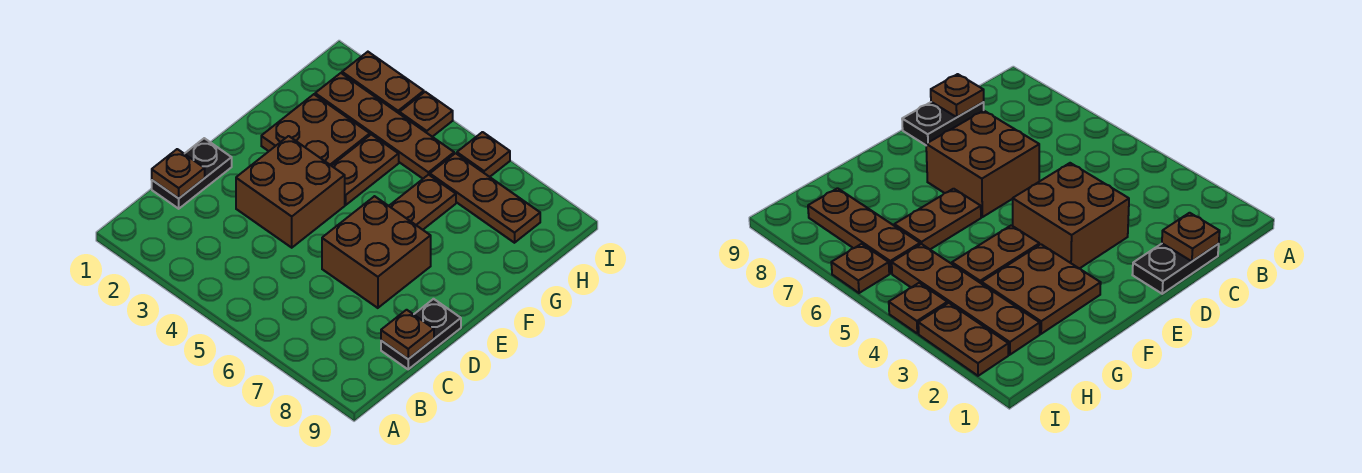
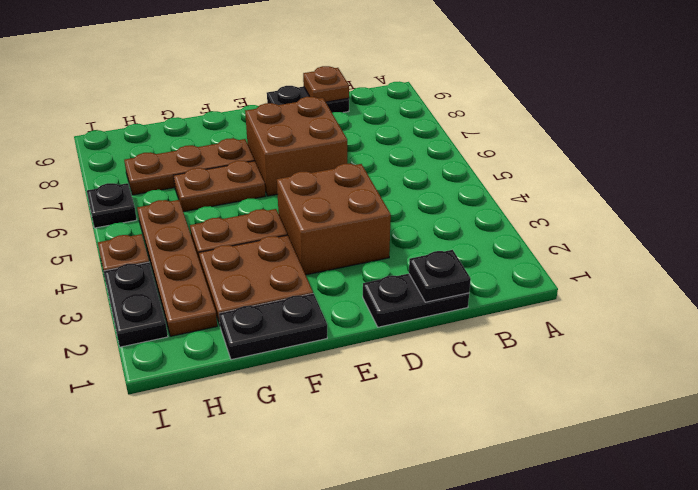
brown plate C1 level 2 -> black plate C1 level 2
none -> black plate F1:G1 level 1
brown plate H6:H8 level 1 -> brown plate F7:H7 level 1
brown plate I2:I3 level 1 -> black plate I2:I3 level 1
brown plate I6 level 1 -> black plate I6 level 1

